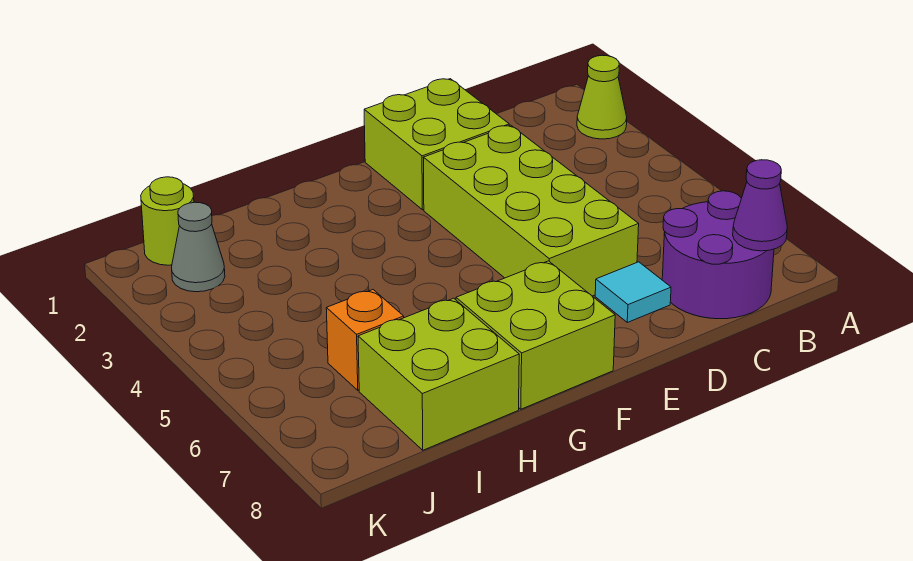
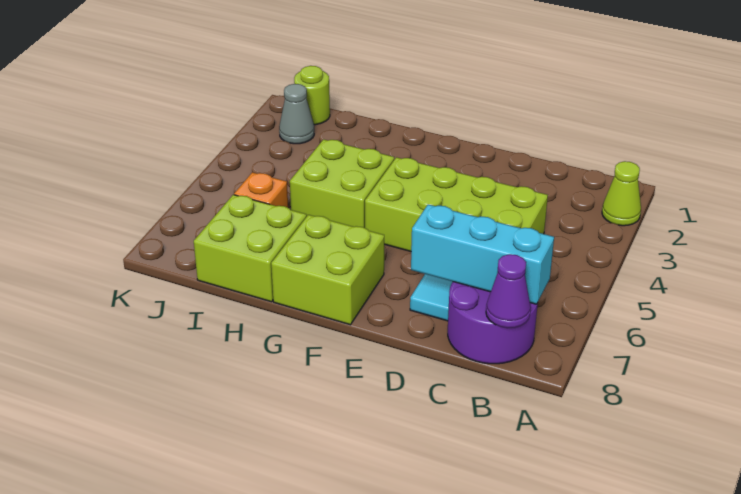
none -> cyan brick B7:D7 level 2
lime brick D1:E2 level 1 -> lime brick G4:H5 level 1
lime brick D3:E6 level 1 -> lime brick C4:F5 level 1

